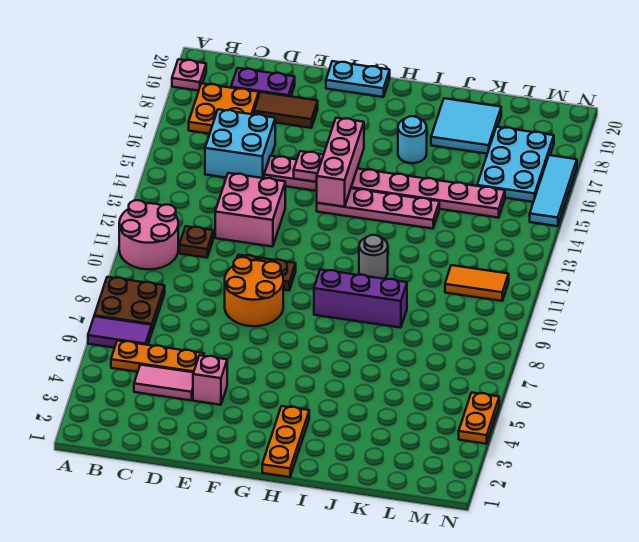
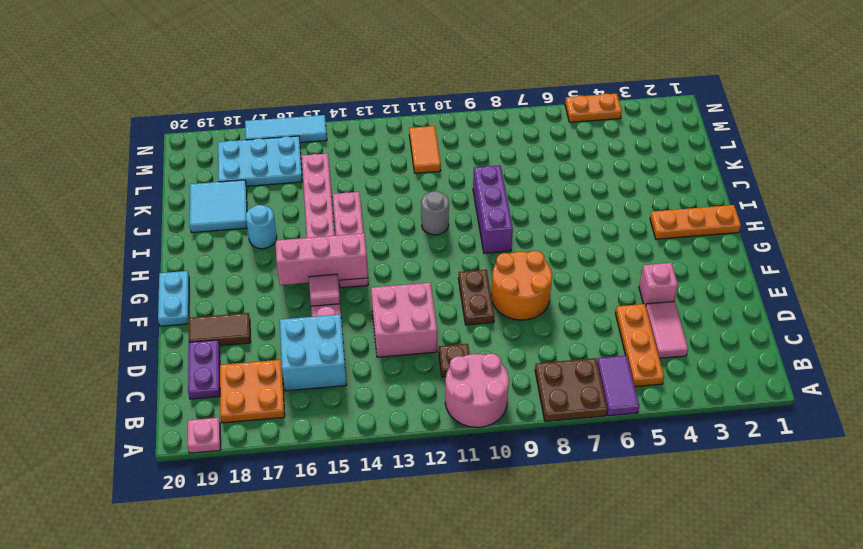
brown tile D18:E18 level 1 -> brown tile E18:E19 level 1
pink plate F15 level 2 -> pink tile F15 level 2

